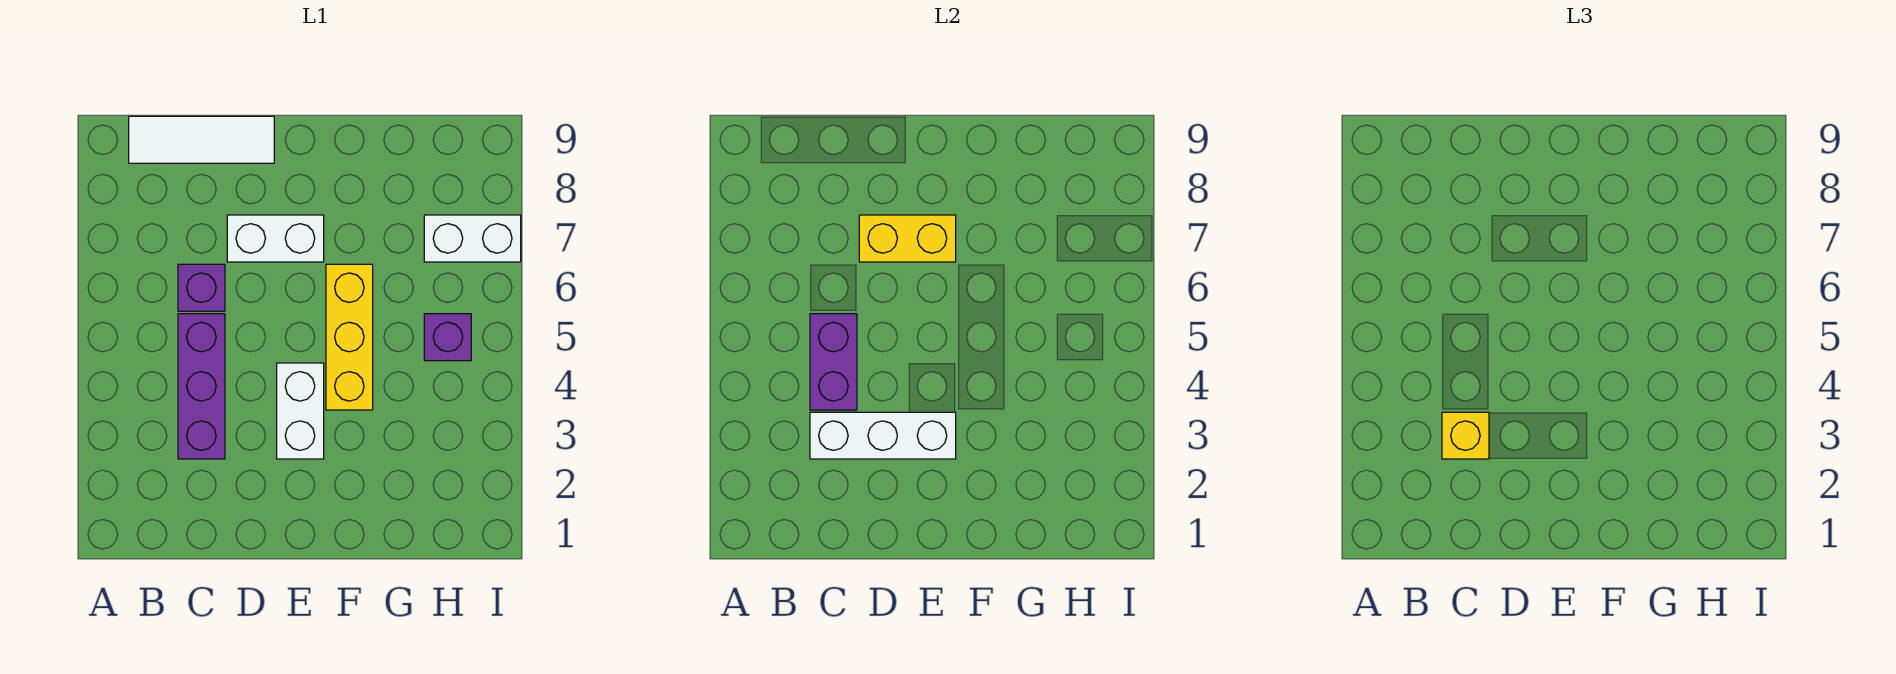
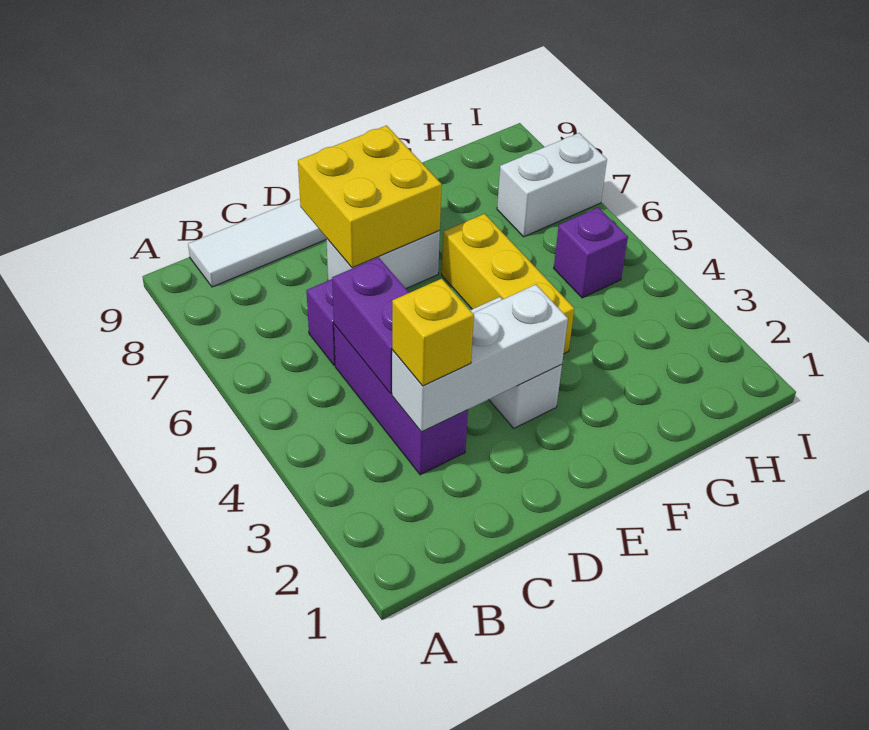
yellow brick D7:E7 level 2 -> yellow brick D7:E8 level 2

